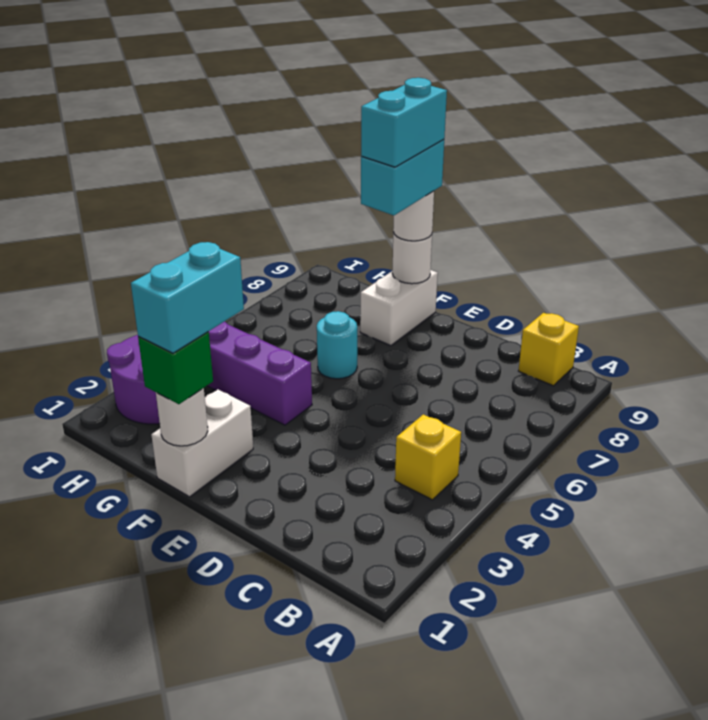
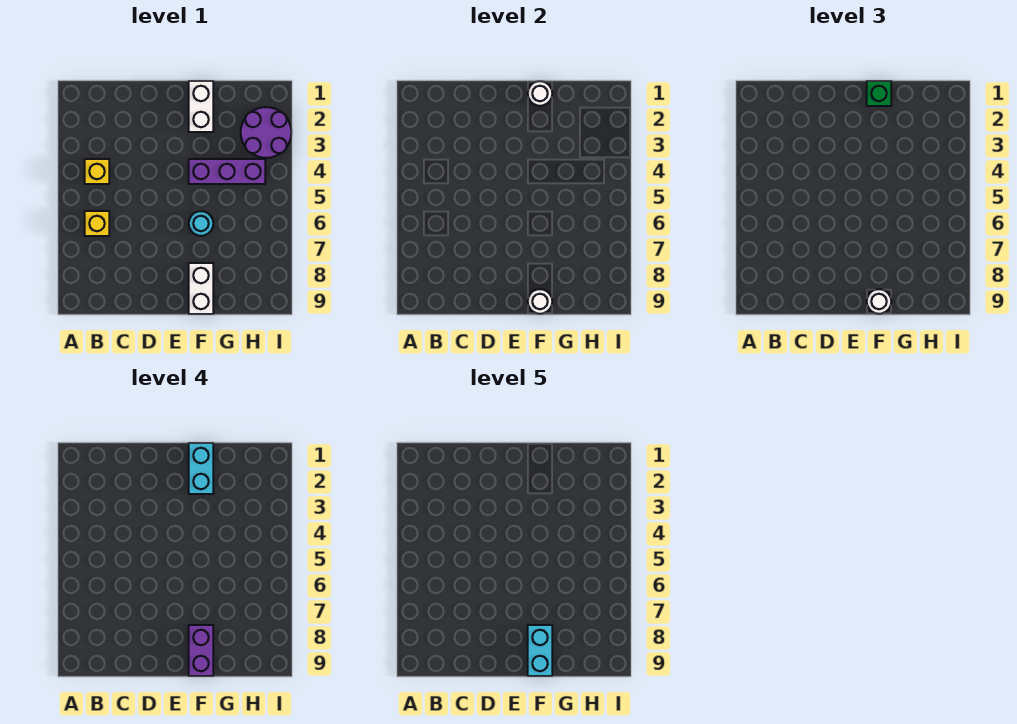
yellow brick B9 level 1 -> yellow brick B6 level 1
cyan brick F8:F9 level 4 -> purple brick F8:F9 level 4

